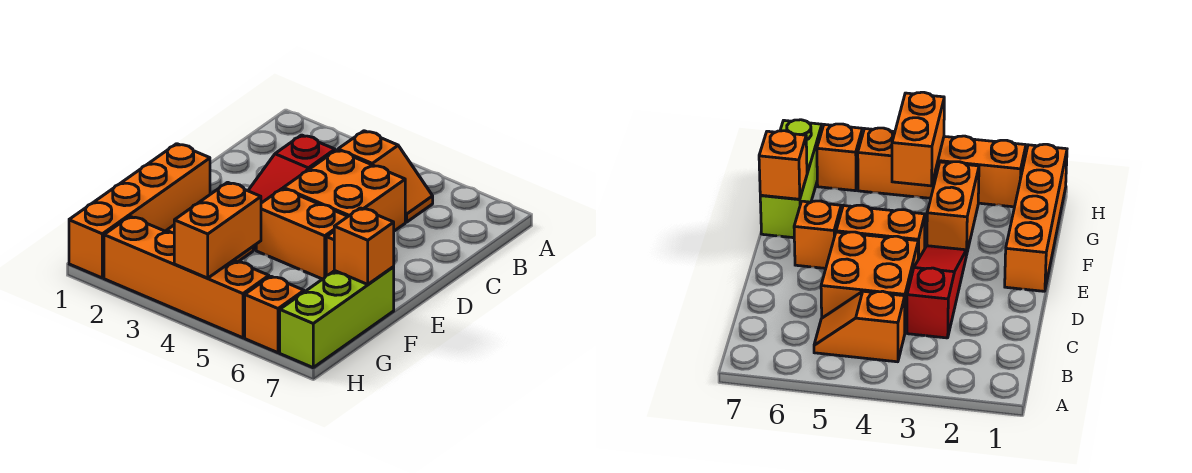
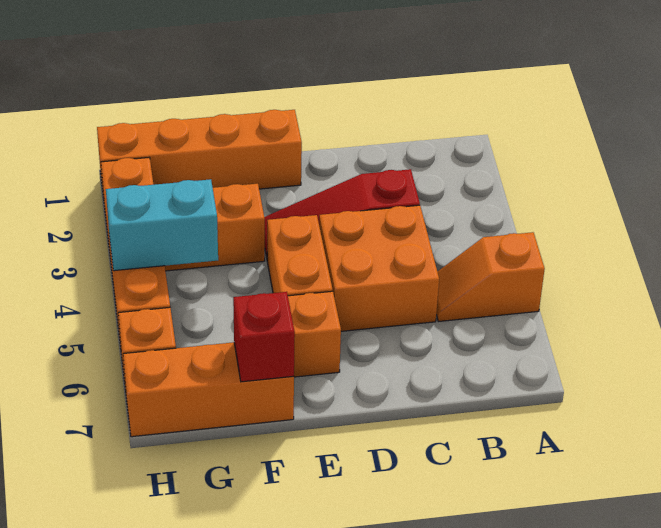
orange slope B4:B5 level 1 top 4 -> orange slope A5:B5 level 1 top A
lime brick F7:H7 level 1 -> orange brick F7:H7 level 1
orange brick F7 level 2 -> red brick F7 level 2
orange brick G4:H4 level 2 -> cyan brick G4:H4 level 2

